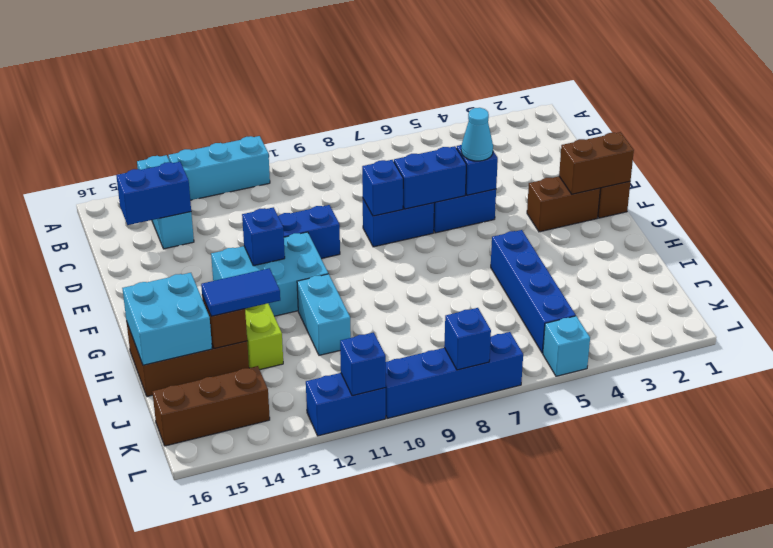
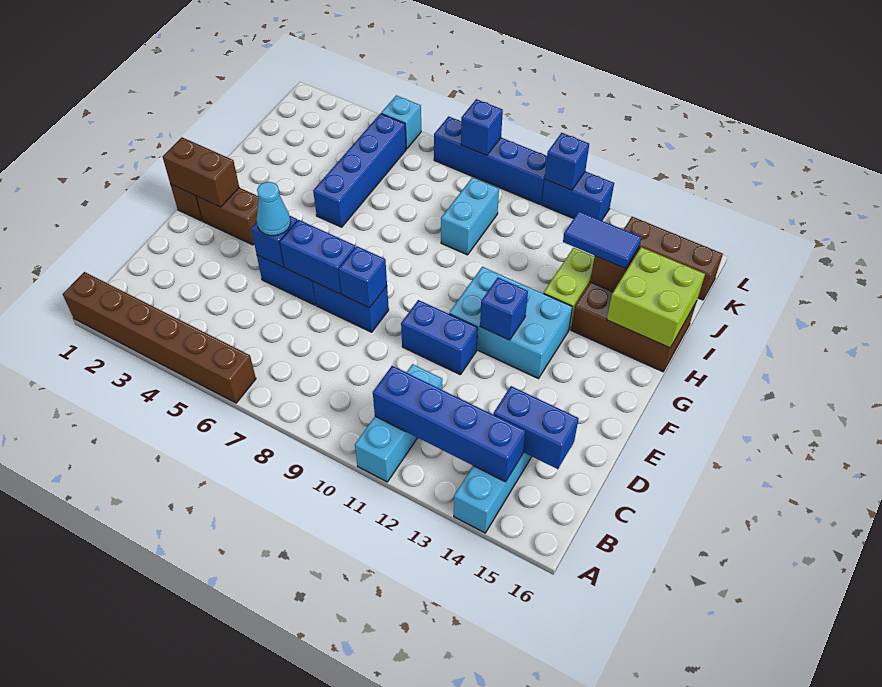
none -> brown brick A1:A6 level 1
cyan brick A11:A13 level 1 -> cyan brick A11:C11 level 1
none -> blue brick B11:B14 level 2
cyan brick H11:I11 level 1 -> cyan brick I9:J9 level 1
cyan brick H15:I16 level 2 -> lime brick H15:I16 level 2

